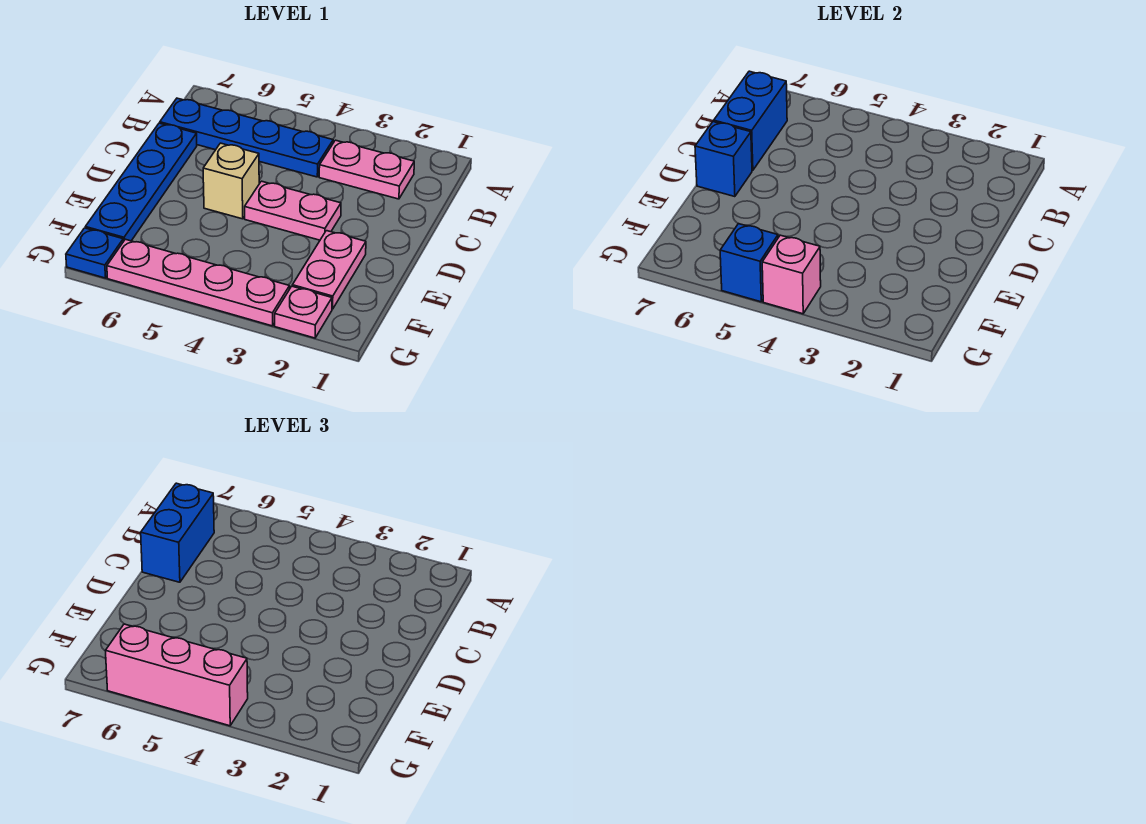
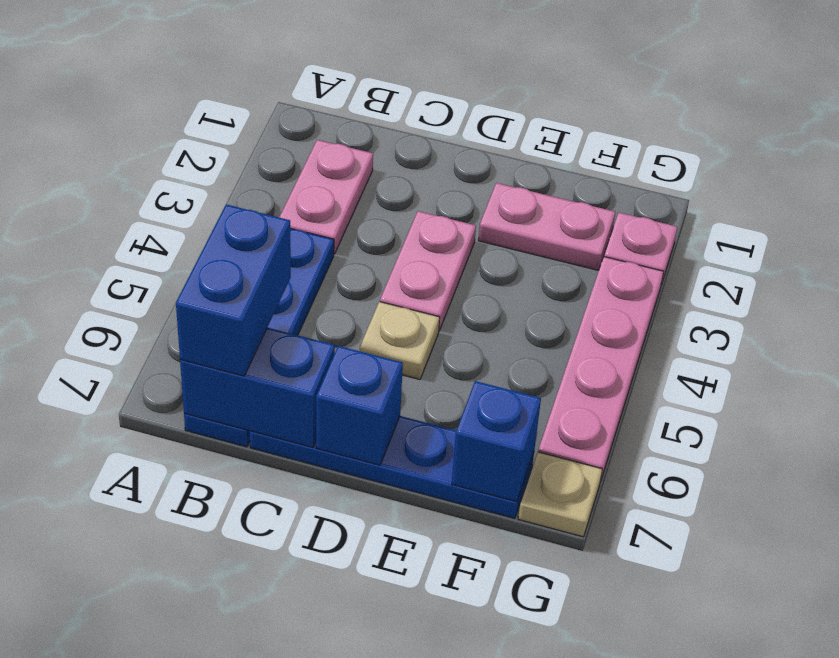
blue brick B7:C7 level 3 -> blue brick B6:B7 level 3
tan brick D5 level 1 -> tan plate D5 level 1
pink brick G4 level 2 -> none
pink brick G4:G6 level 3 -> none
blue brick G5 level 2 -> blue brick F7 level 2
blue plate G7 level 1 -> tan plate G7 level 1

